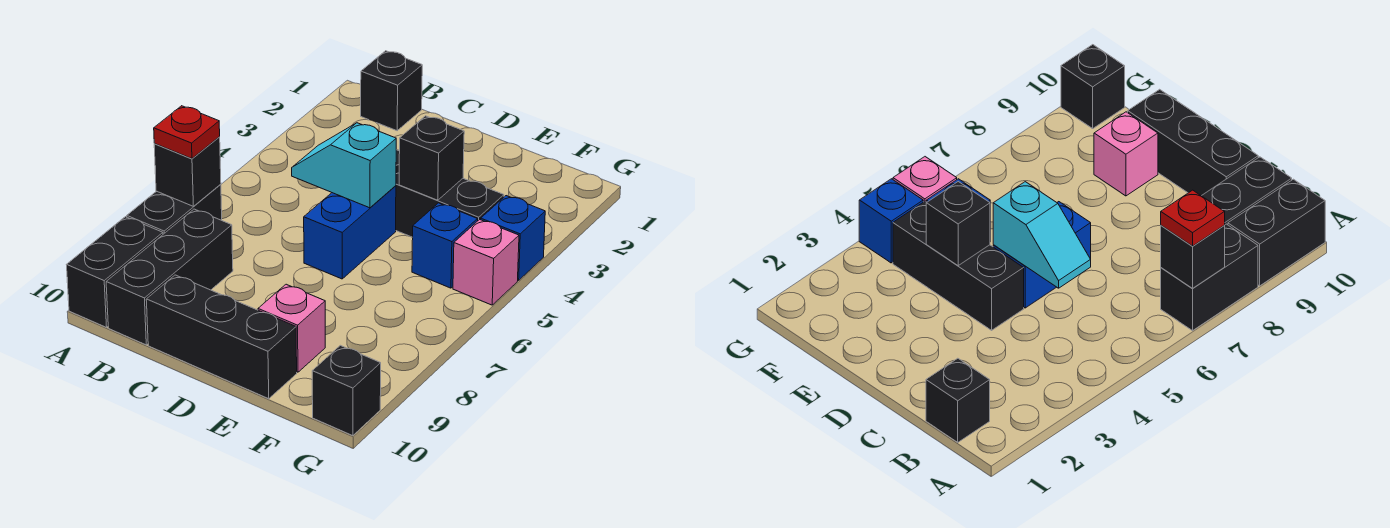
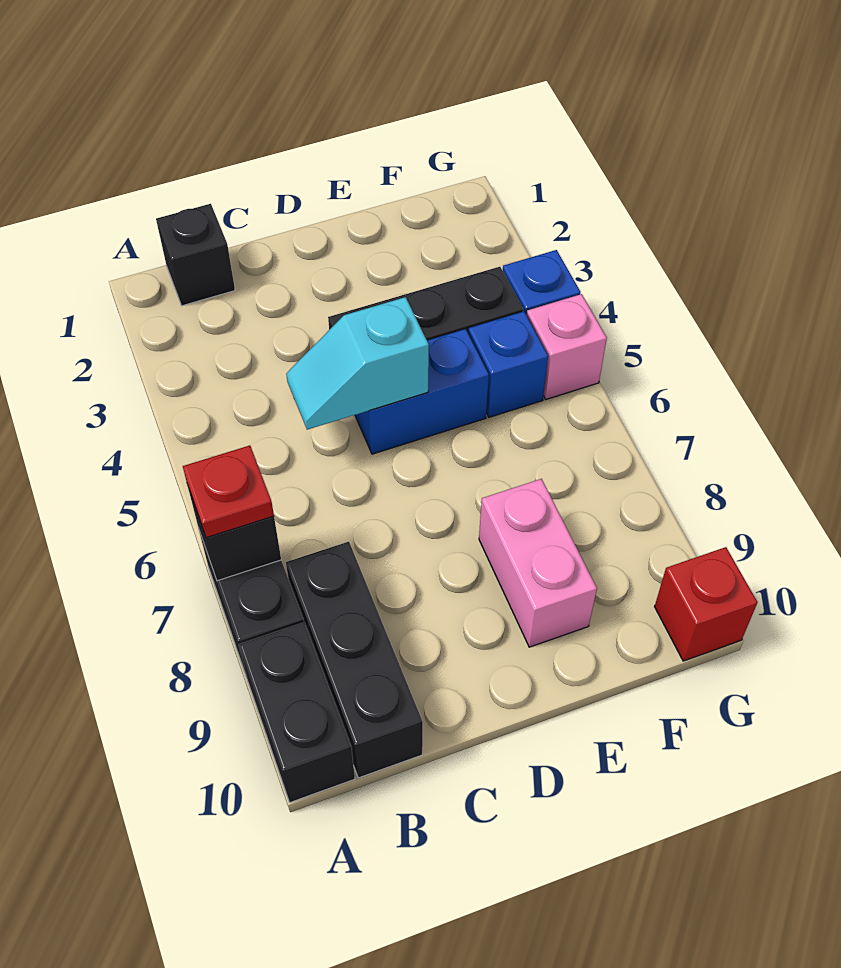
black brick C10:E10 level 1 -> none
blue brick D5:D6 level 1 -> blue brick D5:E5 level 1
black brick E4 level 2 -> none
pink brick E9 level 1 -> pink brick E8:E9 level 1
black brick G10 level 1 -> red brick G10 level 1

